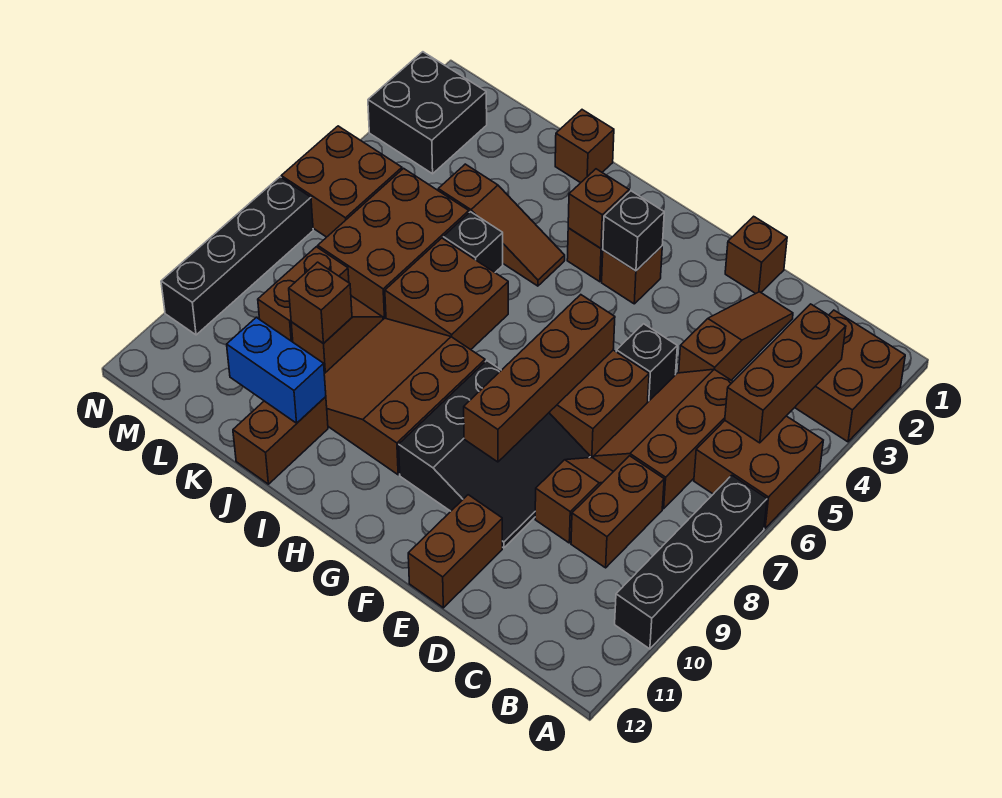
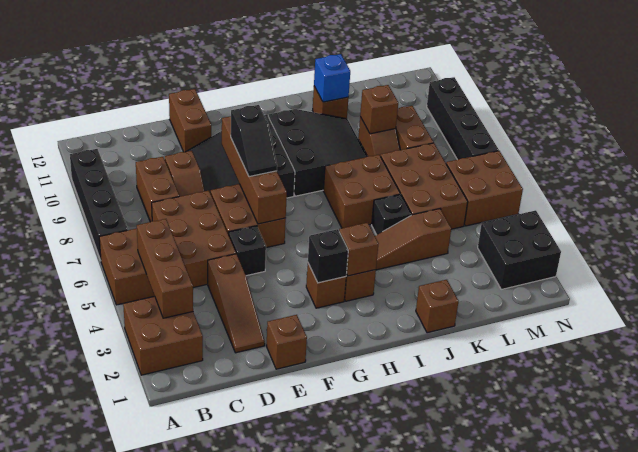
brown slope C5:D7 level 1 top C -> brown brick C5:D7 level 1
none -> black slope F7:F8 level 3 top 8
brown slope H8:J10 level 1 top H -> black slope H8:J10 level 1 top H
brown brick J11:J12 level 1 -> brown brick J11 level 1
blue brick J11:K11 level 2 -> blue brick J11 level 2

